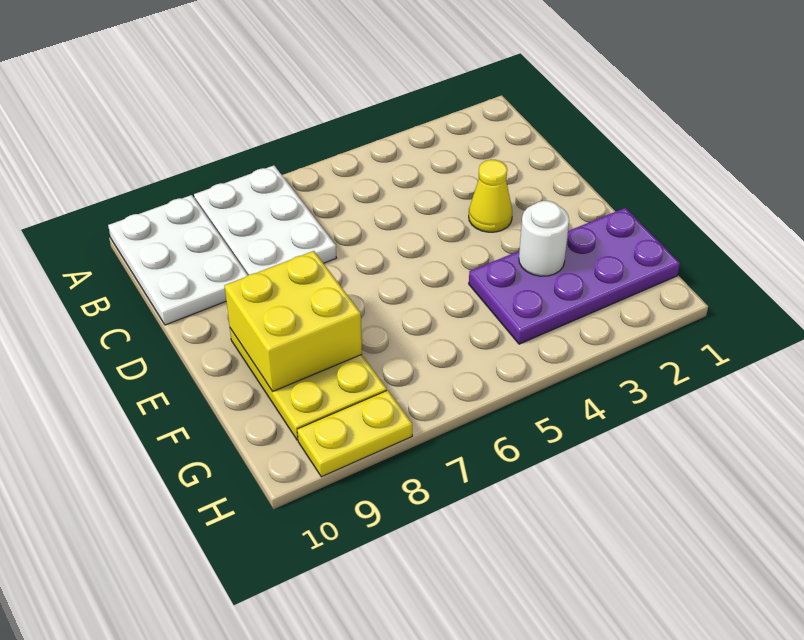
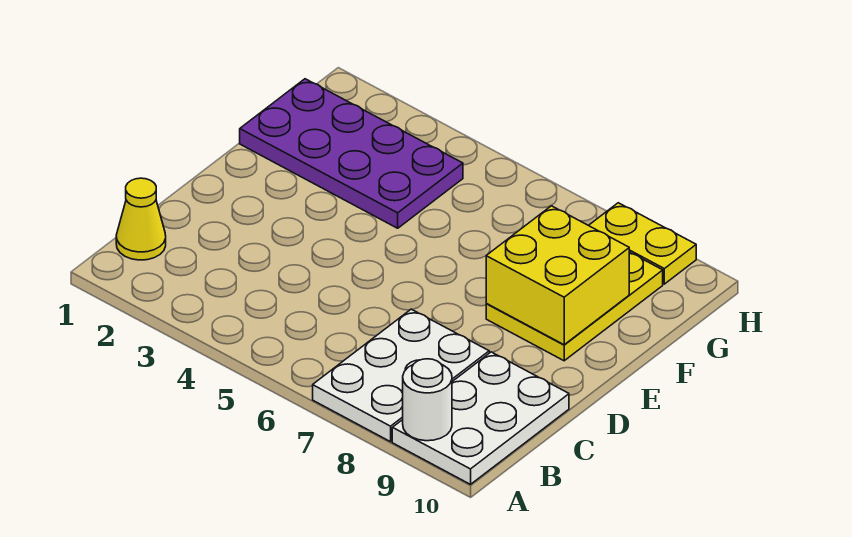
yellow cone D3 level 1 -> yellow cone B1 level 1
white round brick F3 level 2 -> white round brick A9 level 2

